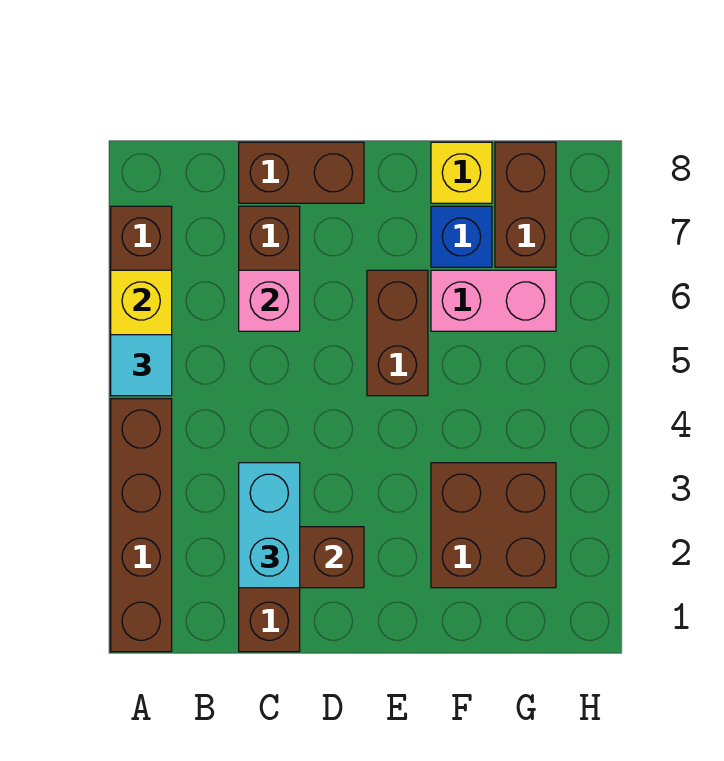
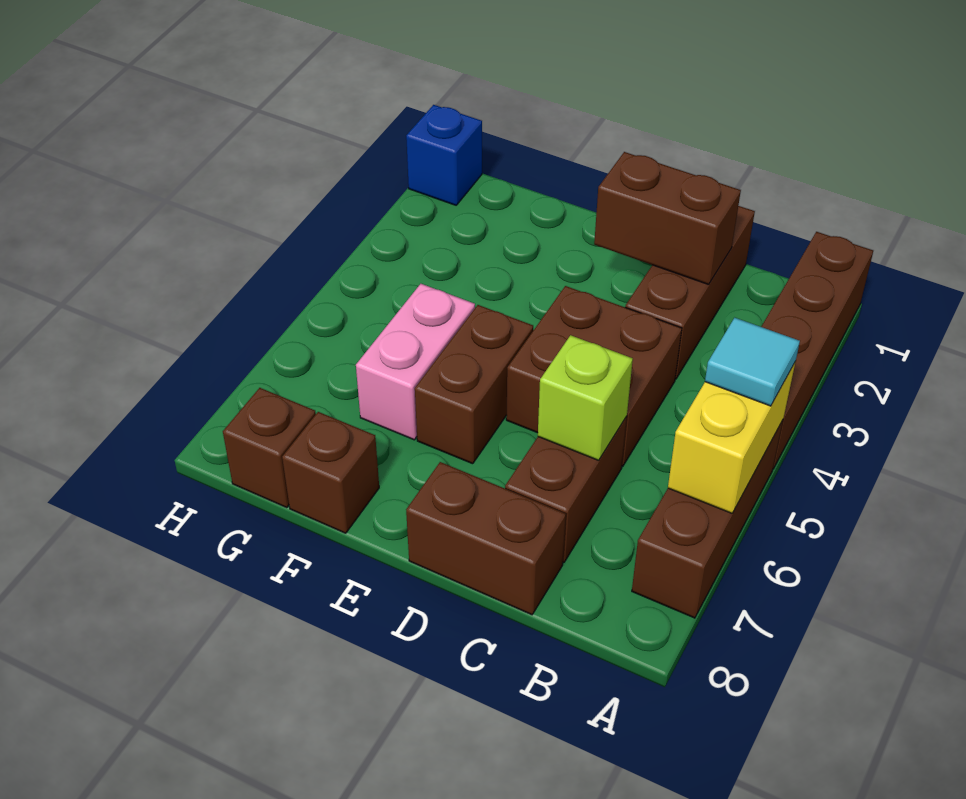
cyan brick C2:C3 level 3 -> none
pink brick C6 level 2 -> lime brick C6 level 2
brown brick F2:G3 level 1 -> brown brick C4:D5 level 1
pink brick F6:G6 level 1 -> pink brick F5:F6 level 1
blue brick F7 level 1 -> blue brick H1 level 1
yellow brick F8 level 1 -> brown brick F8 level 1
brown brick G7:G8 level 1 -> brown brick G8 level 1

